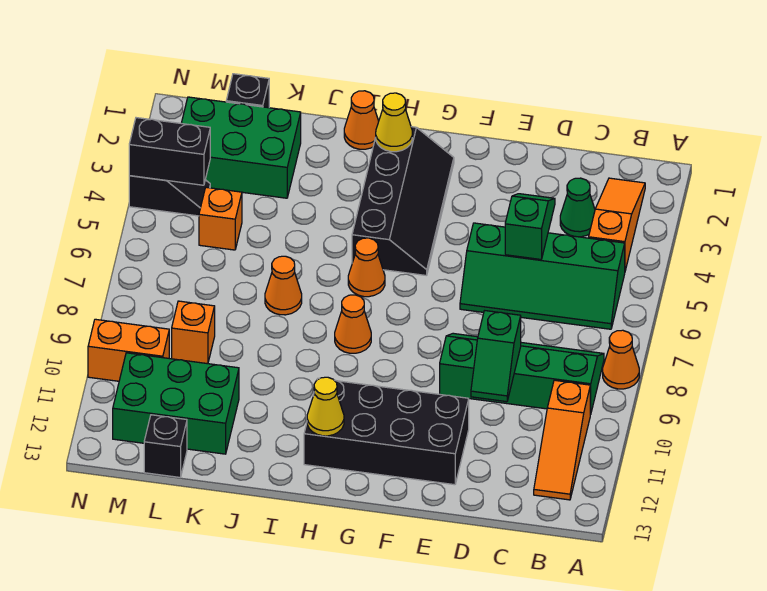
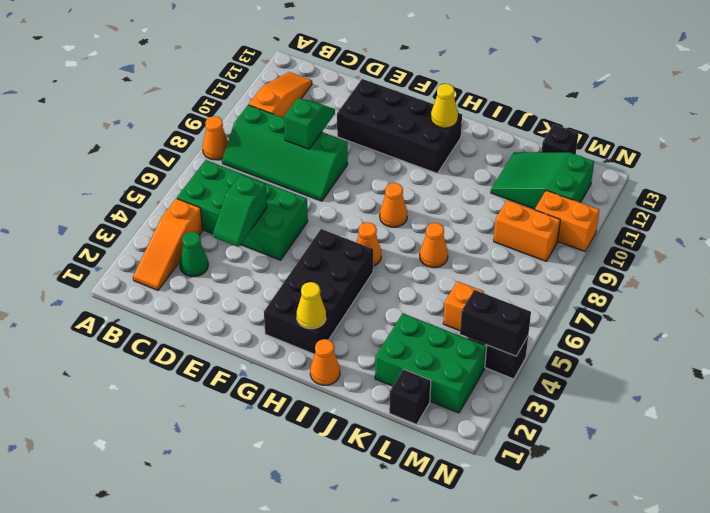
green slope B5:E6 level 1 top 5 -> green brick B5:E6 level 1
black slope G2:H5 level 1 top H -> black brick G2:H5 level 1
green brick K11:M12 level 1 -> green slope K11:M12 level 1 top M
orange brick L9 level 1 -> orange brick L9:M9 level 1

